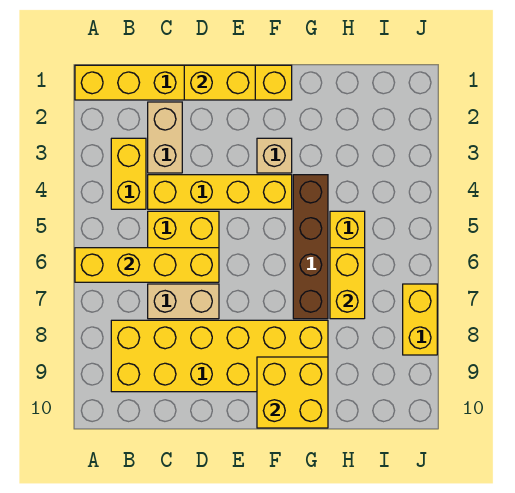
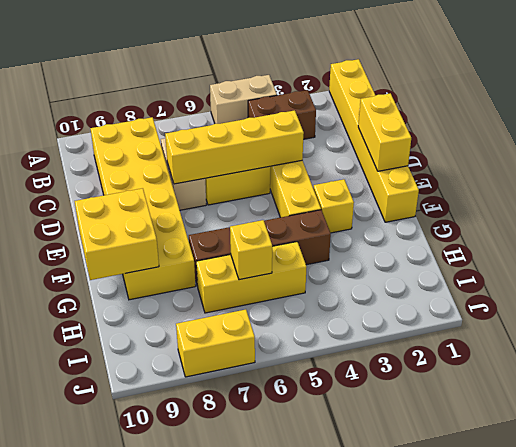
yellow brick A6:D6 level 2 -> yellow brick D4:D7 level 2
yellow brick B3:B4 level 1 -> brown brick B3:B4 level 1
tan brick C2:C3 level 1 -> tan brick A4:A5 level 1
tan brick F3 level 1 -> yellow brick F3 level 1
yellow brick H6:H7 level 2 -> yellow brick H6 level 2

